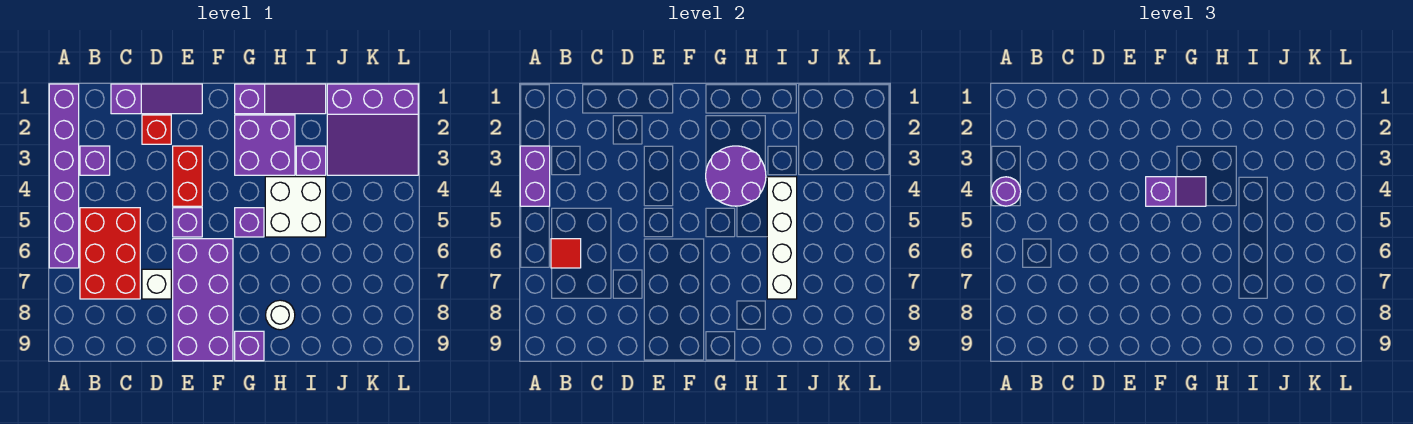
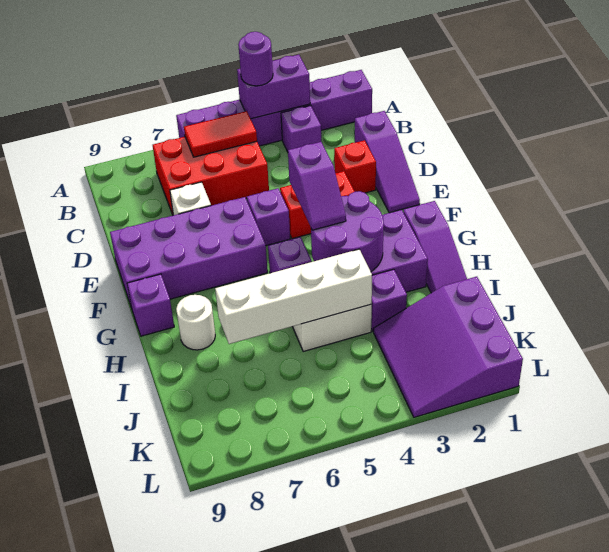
red tile B6 level 2 -> red tile B5:B6 level 2

